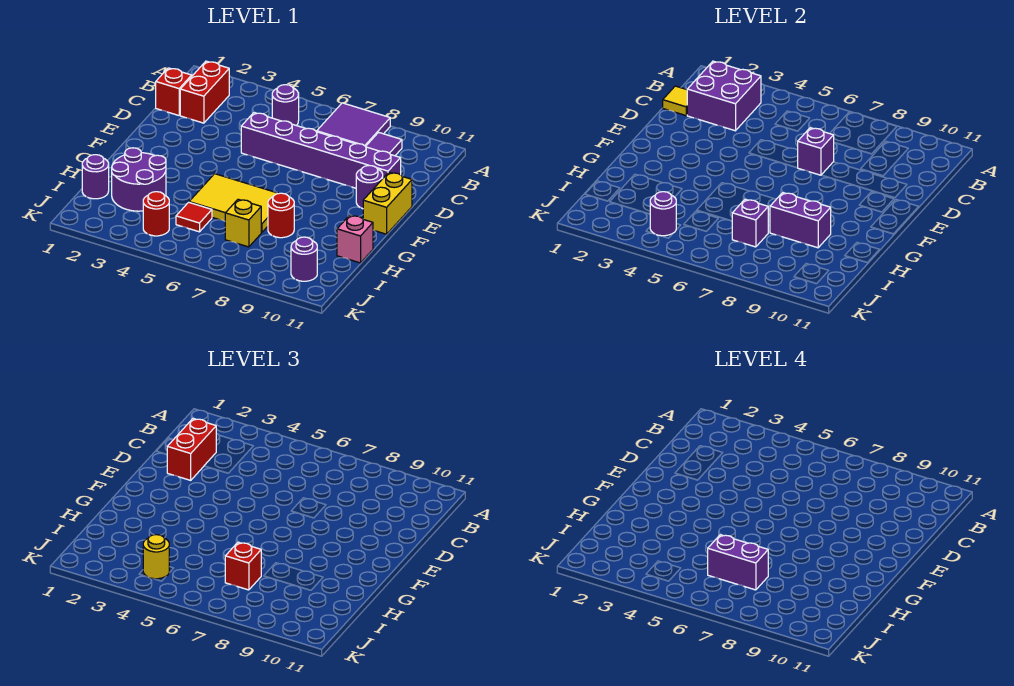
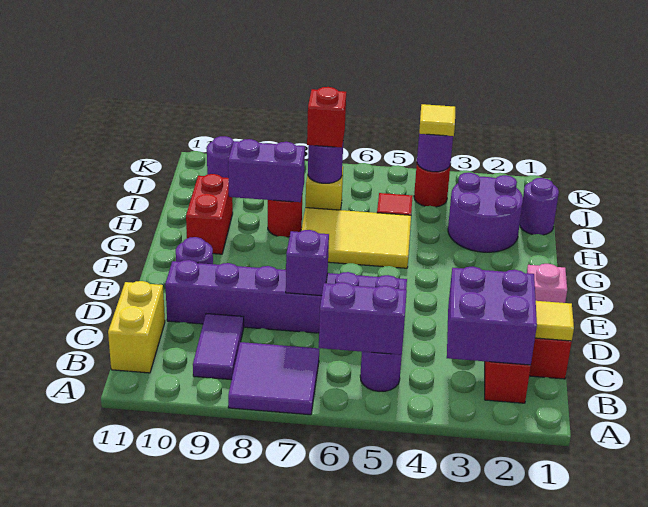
red brick C2:D2 level 3 -> red brick G10:H10 level 1
yellow brick E11:F11 level 1 -> yellow brick B11:C11 level 1
pink brick H11 level 1 -> pink brick E1 level 1
purple brick I6:I7 level 4 -> purple brick B5:B6 level 2
purple brick I7 level 2 -> purple round brick I7 level 2
yellow round brick J4 level 3 -> yellow tile J4 level 3

